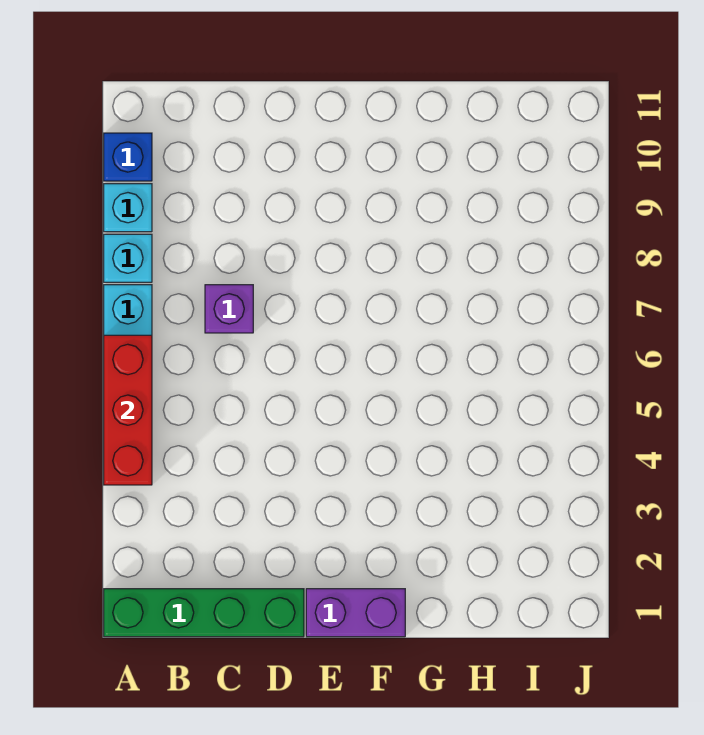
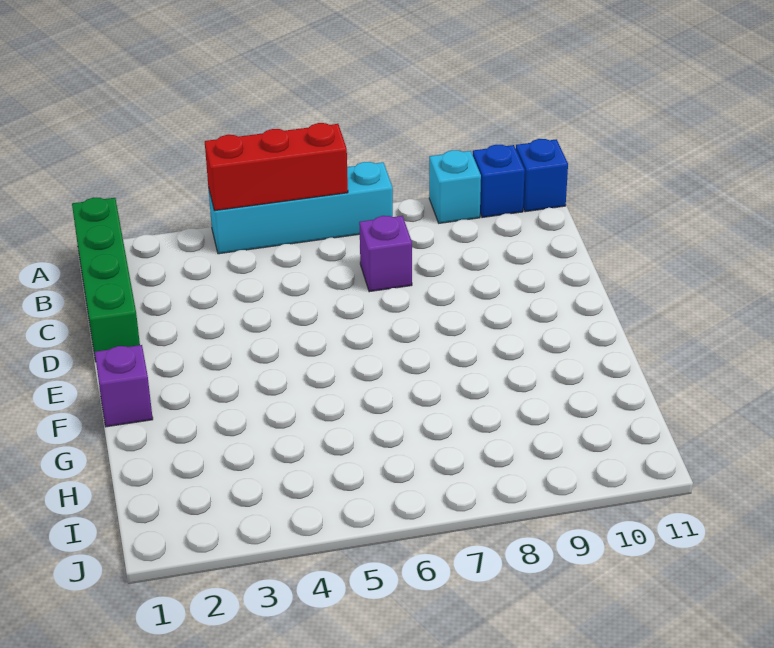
cyan brick A8 level 1 -> none
none -> blue brick A11 level 1
purple brick E1:F1 level 1 -> purple brick F1 level 1

